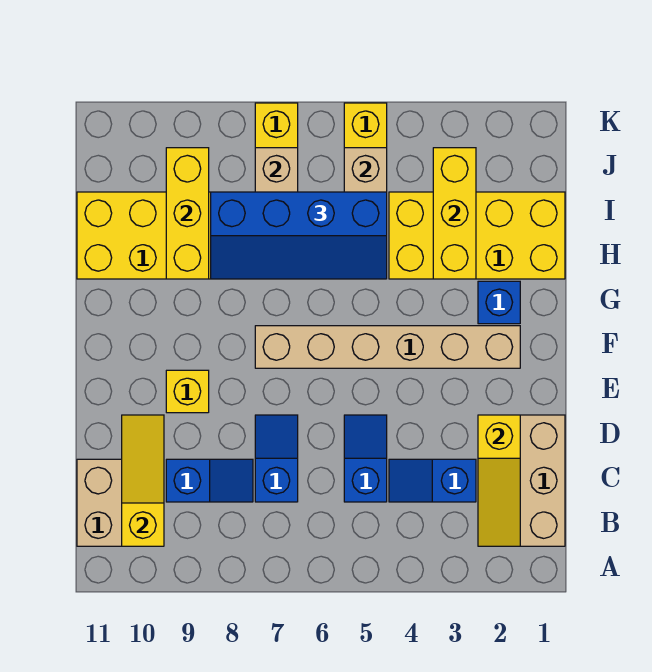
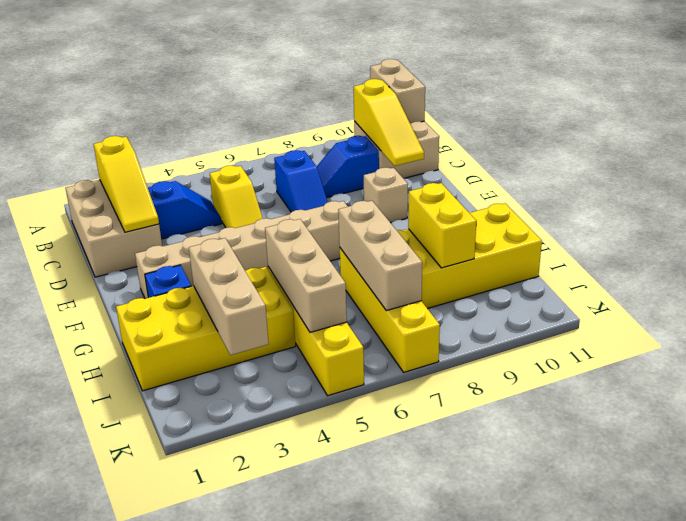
none -> tan brick A11:B11 level 2
yellow slope B2:D2 level 2 top D -> yellow slope B2:D2 level 2 top B
blue slope C5:D5 level 1 top C -> yellow slope C5:D5 level 1 top C
yellow brick E9 level 1 -> tan brick E9 level 1
yellow brick H3:J3 level 2 -> tan brick H3:J3 level 2
blue slope H5:I8 level 3 top I -> none
yellow brick H9:J9 level 2 -> yellow brick H9:I9 level 2

